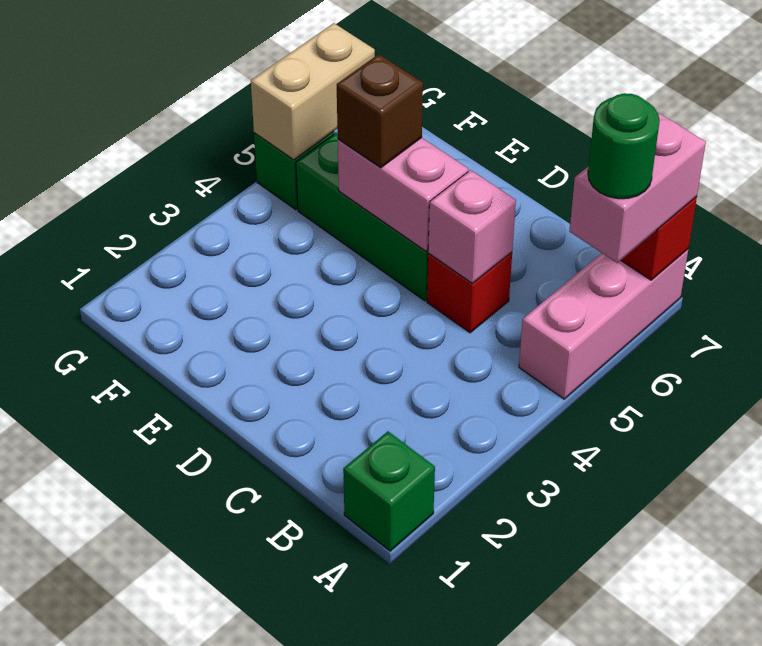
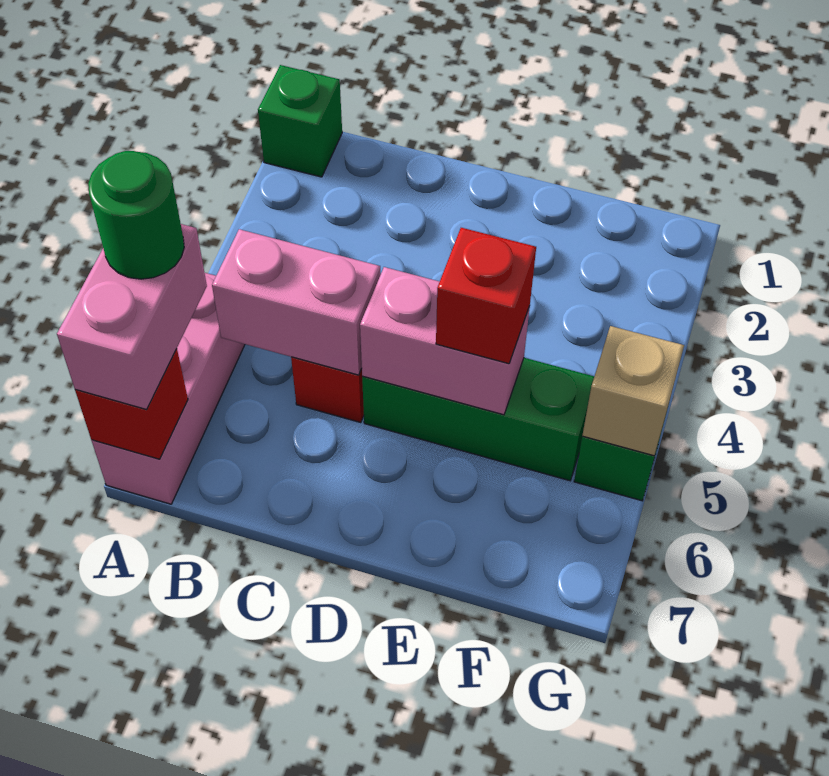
pink brick C5 level 2 -> pink brick B5:C5 level 2
brown brick E5 level 3 -> red brick E5 level 3
tan brick G5:G6 level 2 -> tan brick G5 level 2

